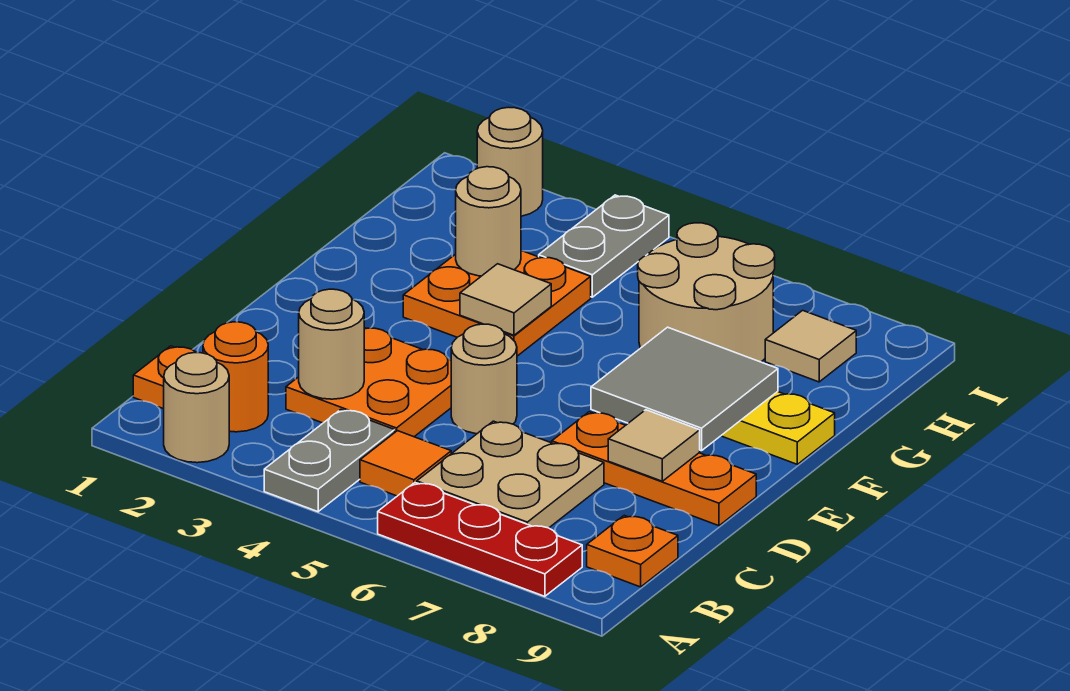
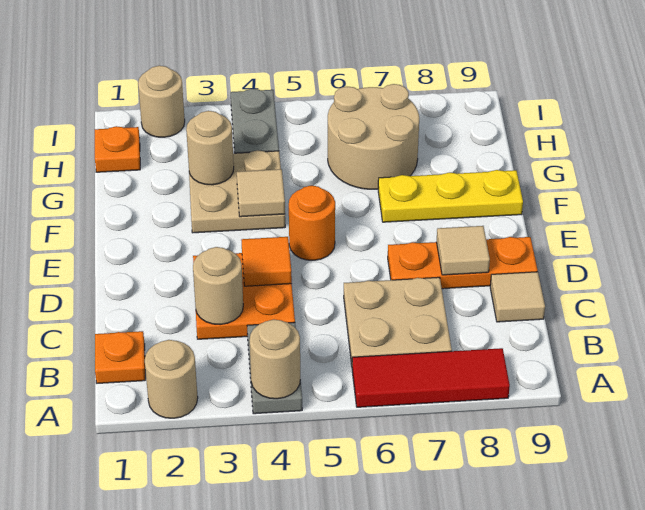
red plate A6:A8 level 1 -> red tile A6:A8 level 1
orange round brick B2 level 1 -> orange round brick E5 level 1
orange tile B5 level 1 -> orange tile D4 level 2
orange plate B9 level 1 -> orange plate H1 level 1
tan round brick D5 level 1 -> tan round brick A4 level 2
grey tile E7:F8 level 2 -> none
orange plate F3:G4 level 1 -> tan plate F3:G4 level 1
tan tile H8 level 1 -> tan tile C9 level 1

